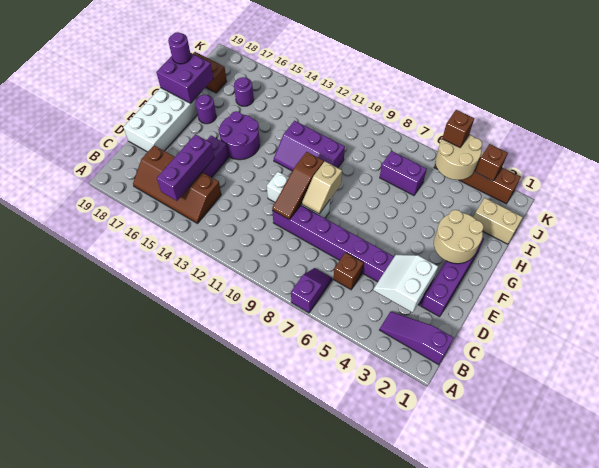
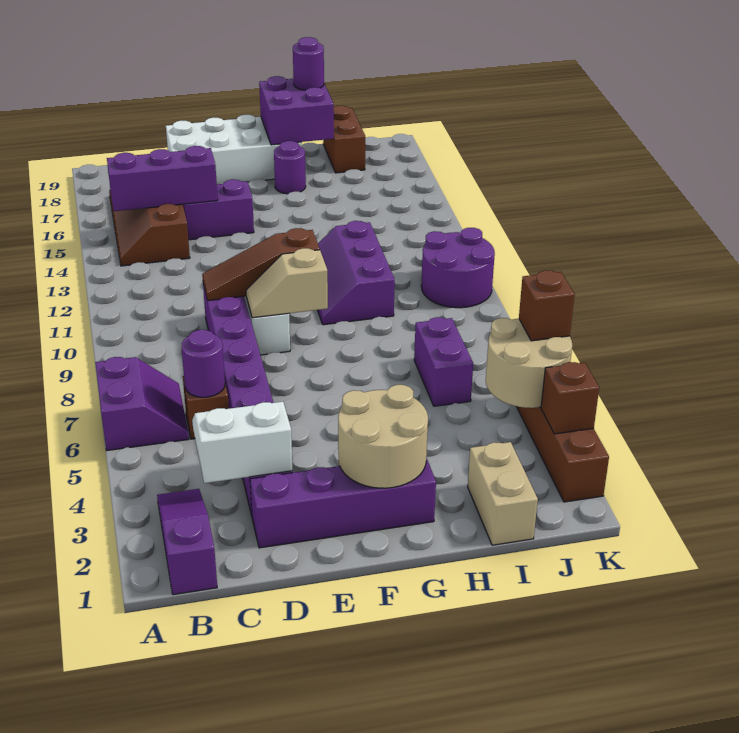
purple slope A7:B7 level 1 top A -> purple slope A6:B7 level 1 top A
purple round brick F14:G15 level 1 -> purple round brick J10:K11 level 1
purple round brick I16 level 1 -> purple round brick C6 level 2

